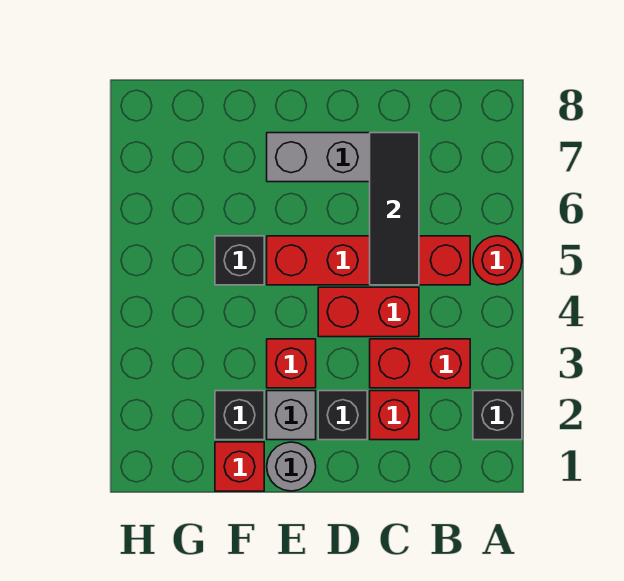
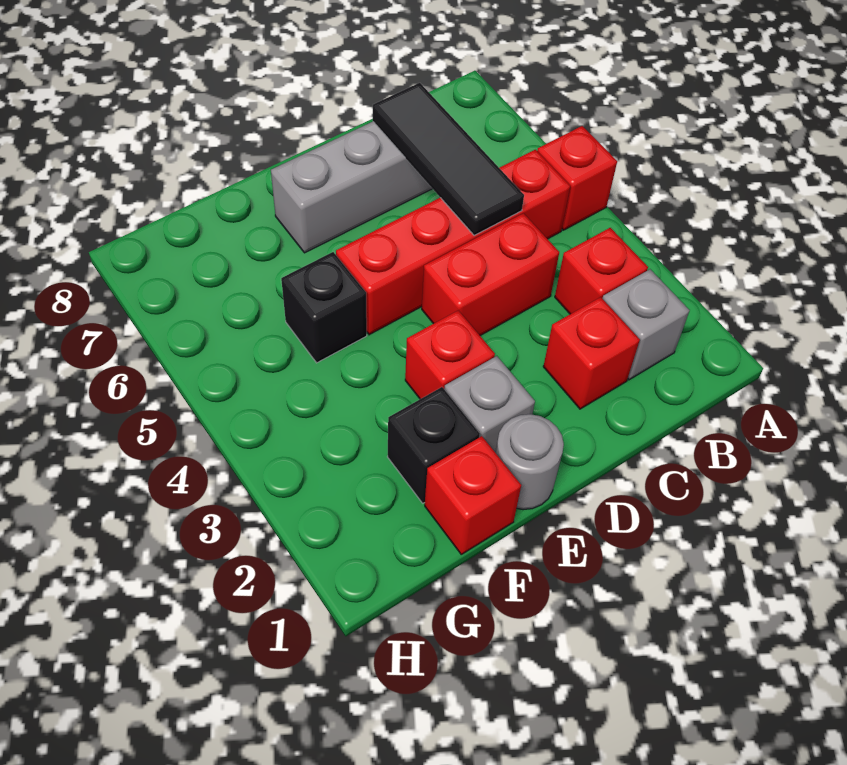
black brick A2 level 1 -> none
red round brick A5 level 1 -> red brick A5 level 1
none -> grey brick B2 level 1
red brick B3:C3 level 1 -> red brick B3 level 1
black brick D2 level 1 -> none

